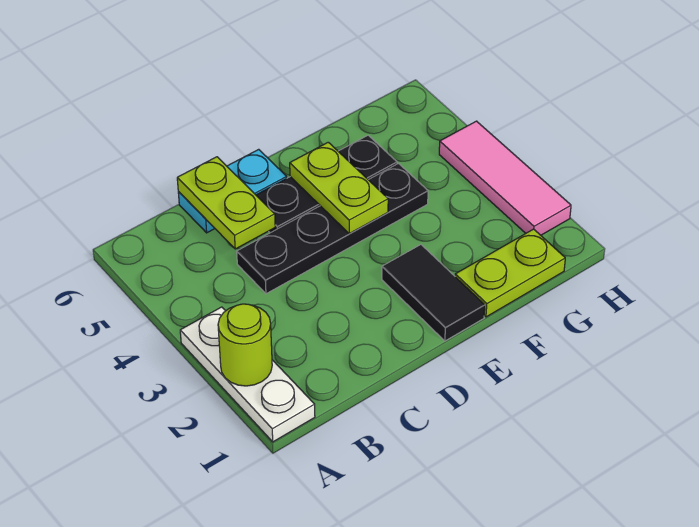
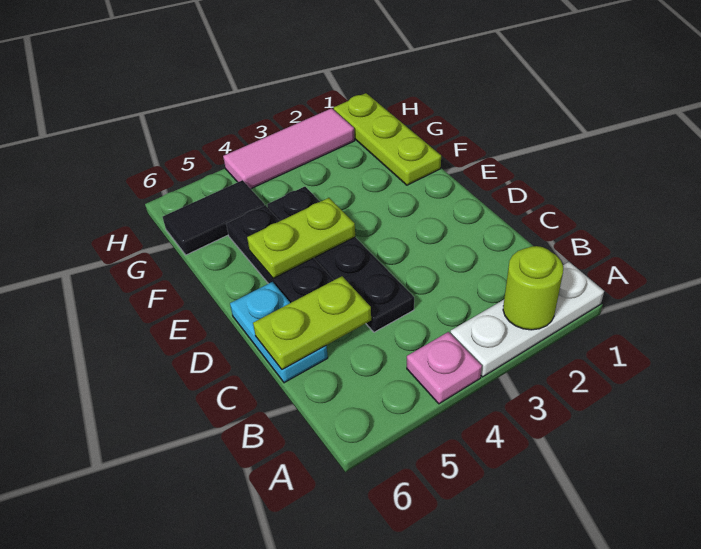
none -> pink plate A4 level 1
black tile E1:E2 level 1 -> black tile G5:G6 level 1
lime plate F1:G1 level 1 -> lime plate F1:H1 level 1

